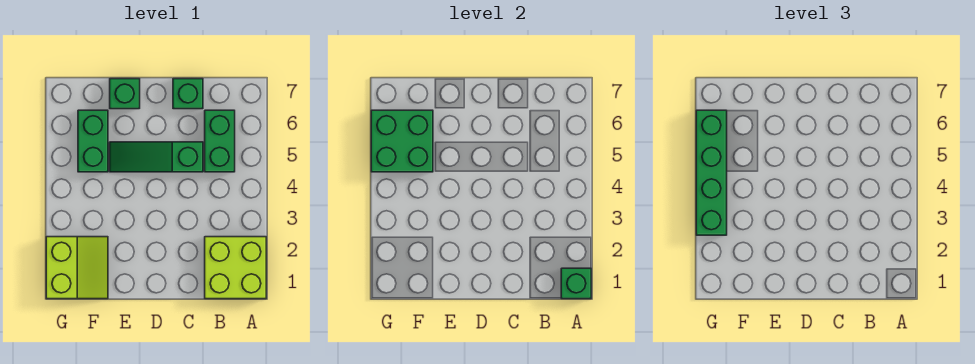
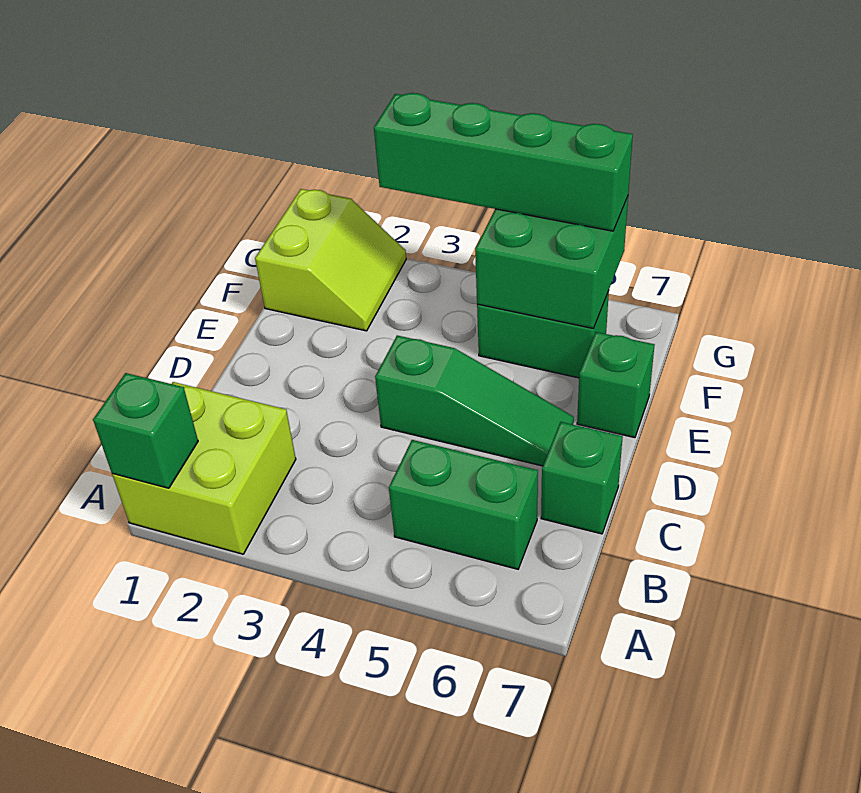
green slope C5:E5 level 1 top C -> green slope D4:D6 level 1 top 4
lime slope F1:G2 level 1 top G -> lime slope F1:G2 level 1 top 1

